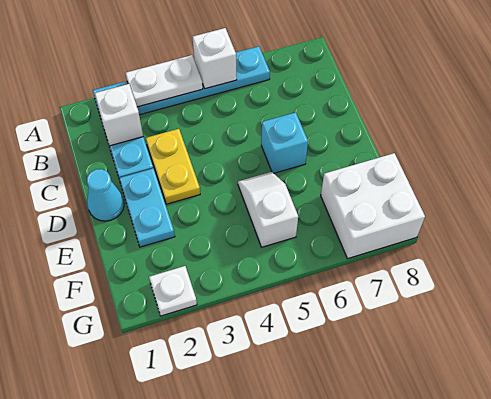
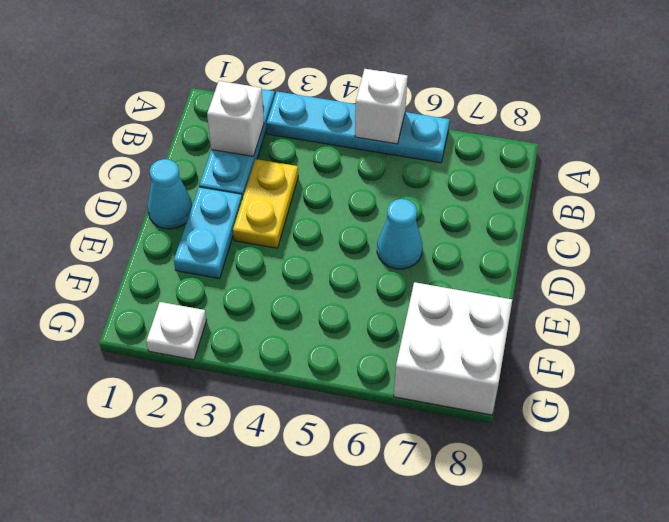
white plate A3:A4 level 2 -> none
cyan brick D6 level 1 -> cyan cone D6 level 1
white slope E5:F5 level 1 top F -> none

